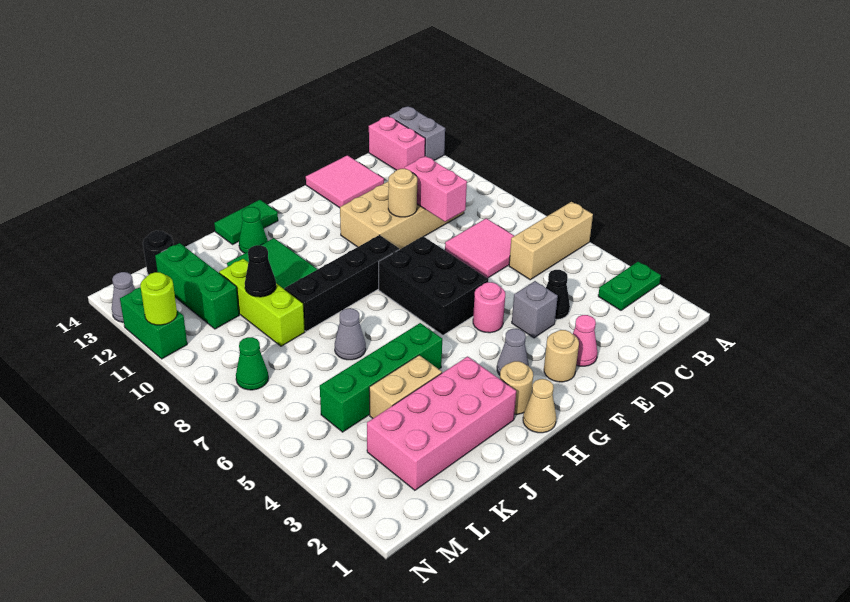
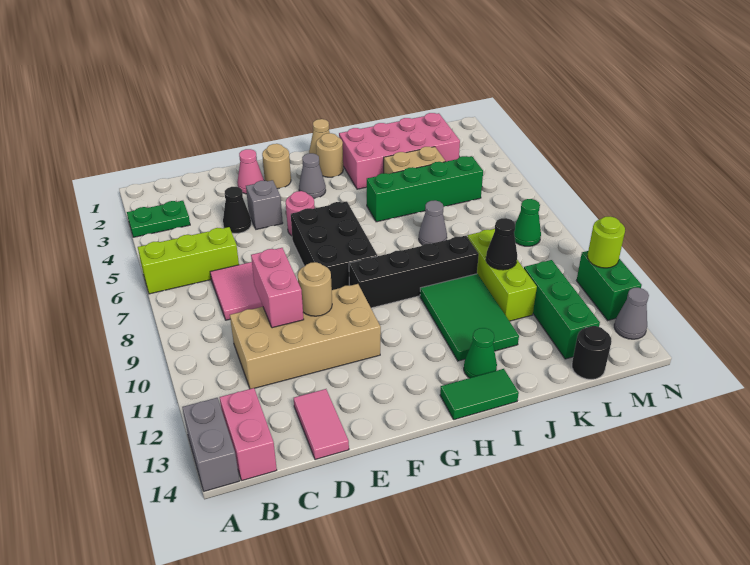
tan brick A6:C6 level 1 -> lime brick A6:C6 level 1
pink tile D13:E14 level 1 -> pink tile D13:D14 level 1

